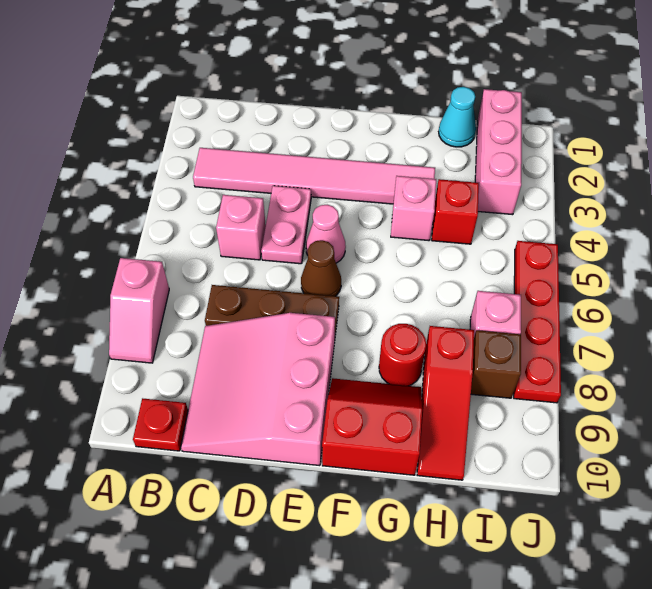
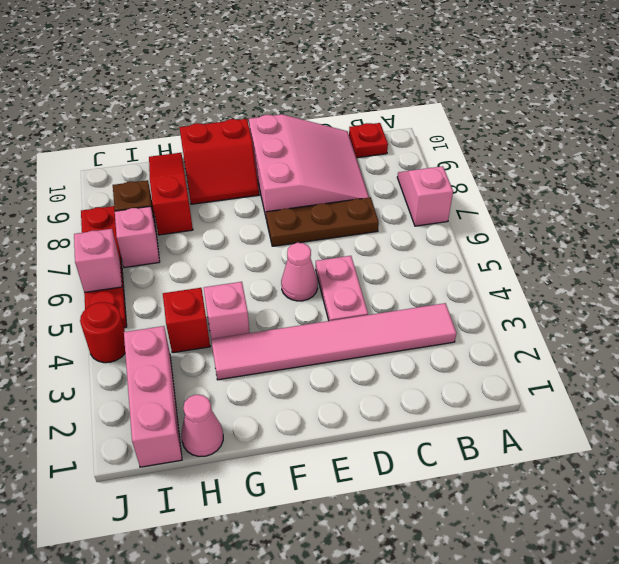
pink brick C5 level 1 -> pink brick J6 level 2
brown cone E6 level 1 -> none
red round brick G8 level 1 -> red round brick J4 level 1
cyan cone H1 level 1 -> pink cone H1 level 1

